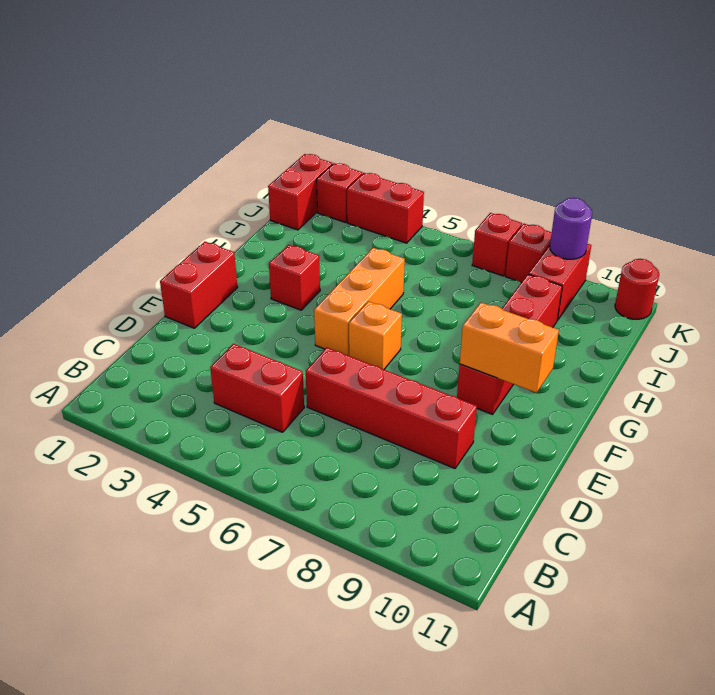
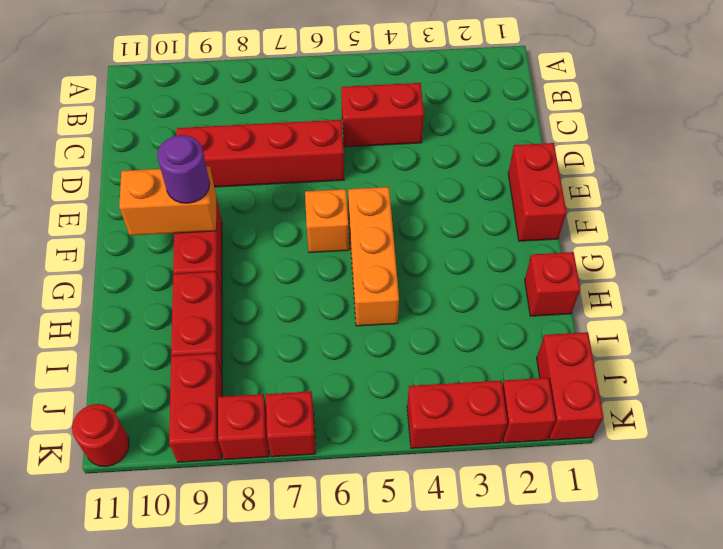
red brick G3 level 1 -> red brick H1 level 1
purple round brick K9 level 2 -> purple round brick F9 level 3

